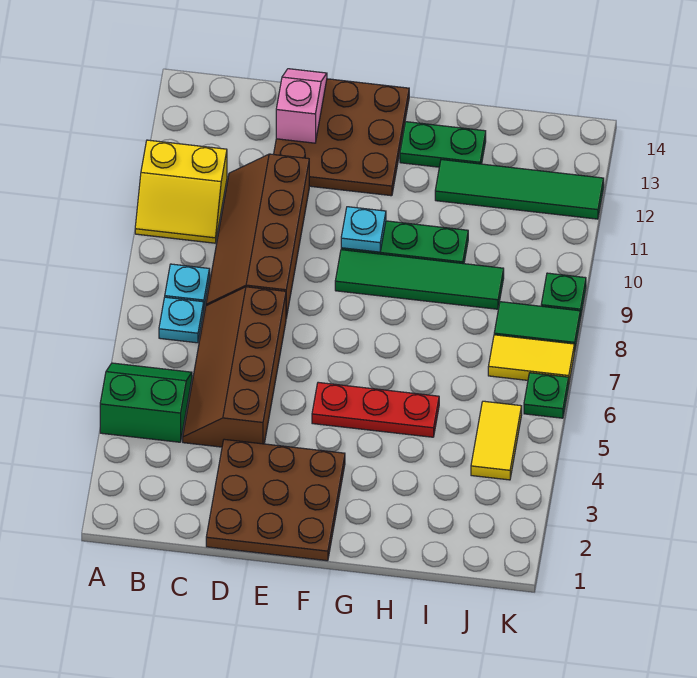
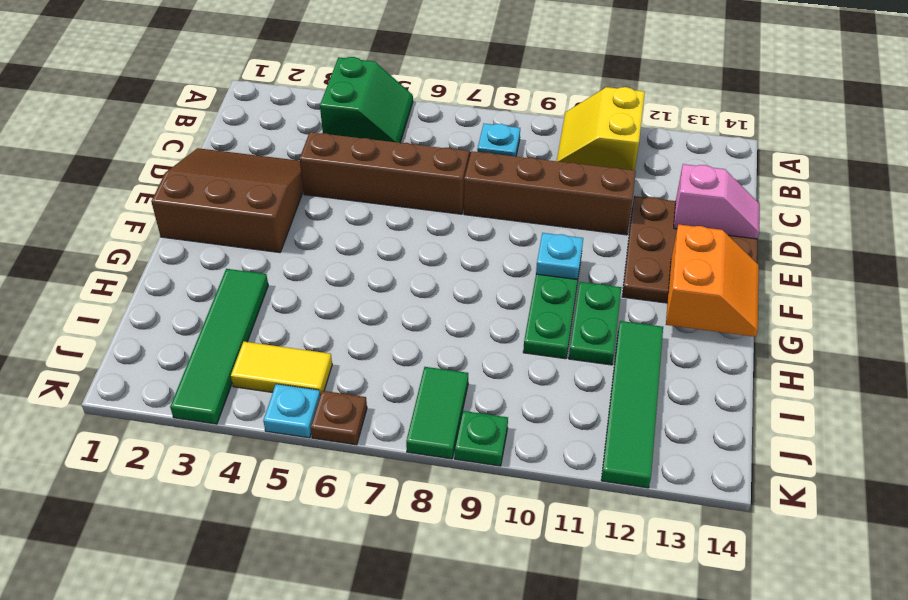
cyan plate B7 level 1 -> cyan plate K5 level 1
brown plate D1:F3 level 1 -> brown slope D1:F3 level 1 top F
red plate F5:H5 level 1 -> none
green tile F9:I9 level 1 -> green tile H3:K3 level 1
none -> orange slope F13:G14 level 2 top 13
green plate G13:H13 level 1 -> green plate G11:H11 level 1
yellow tile J7:K7 level 1 -> none
green plate K6 level 1 -> brown plate K6 level 1

